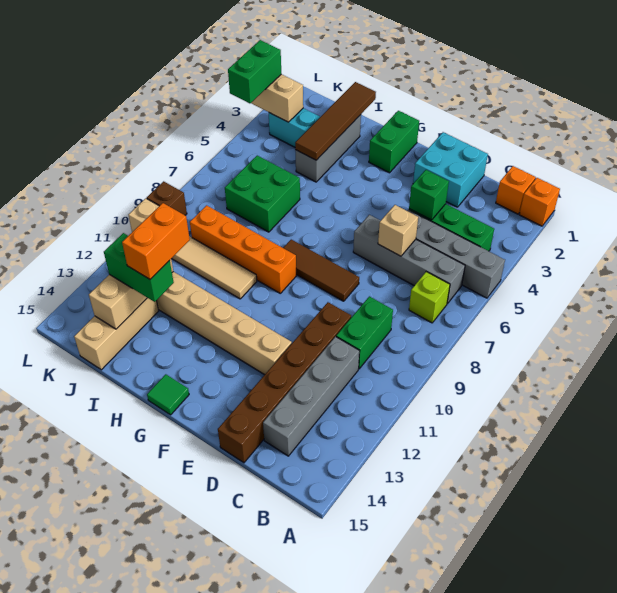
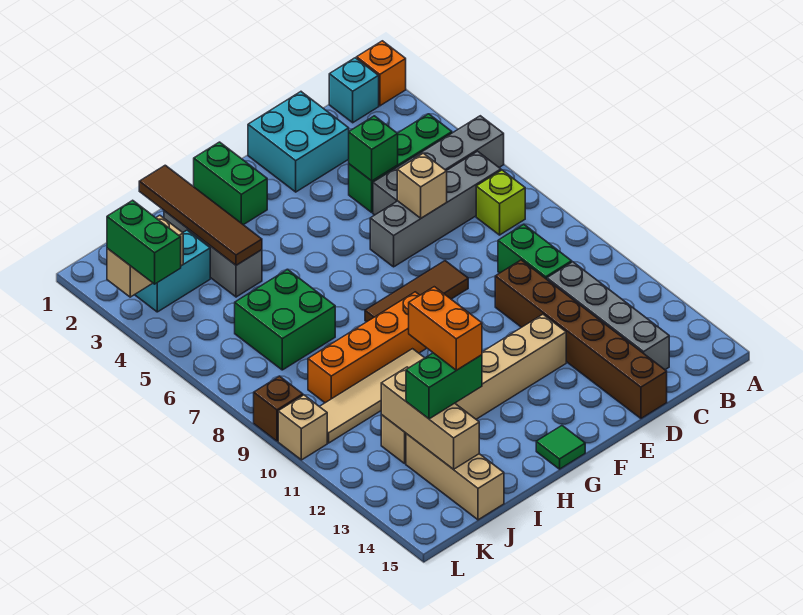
orange brick B1 level 1 -> cyan brick B1 level 1

